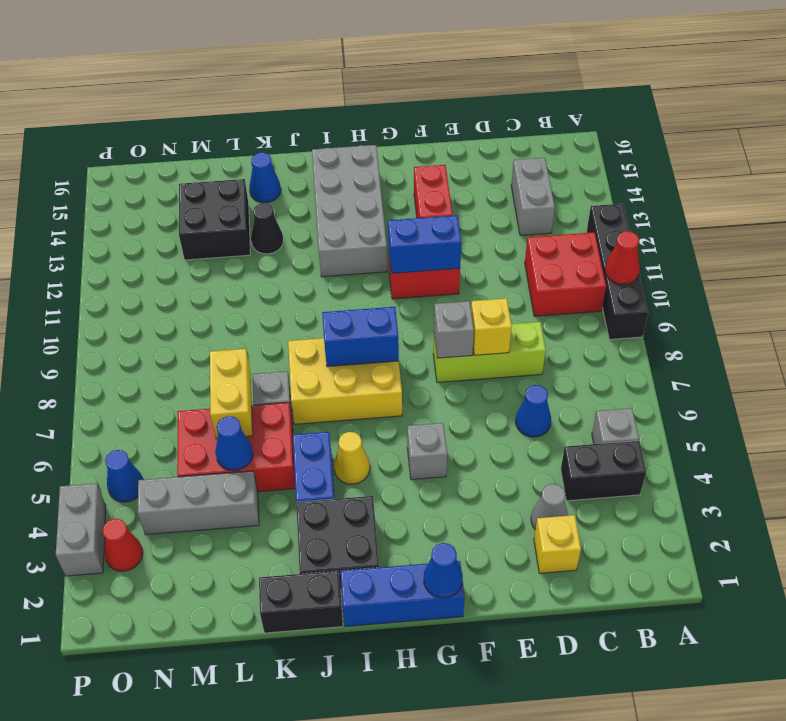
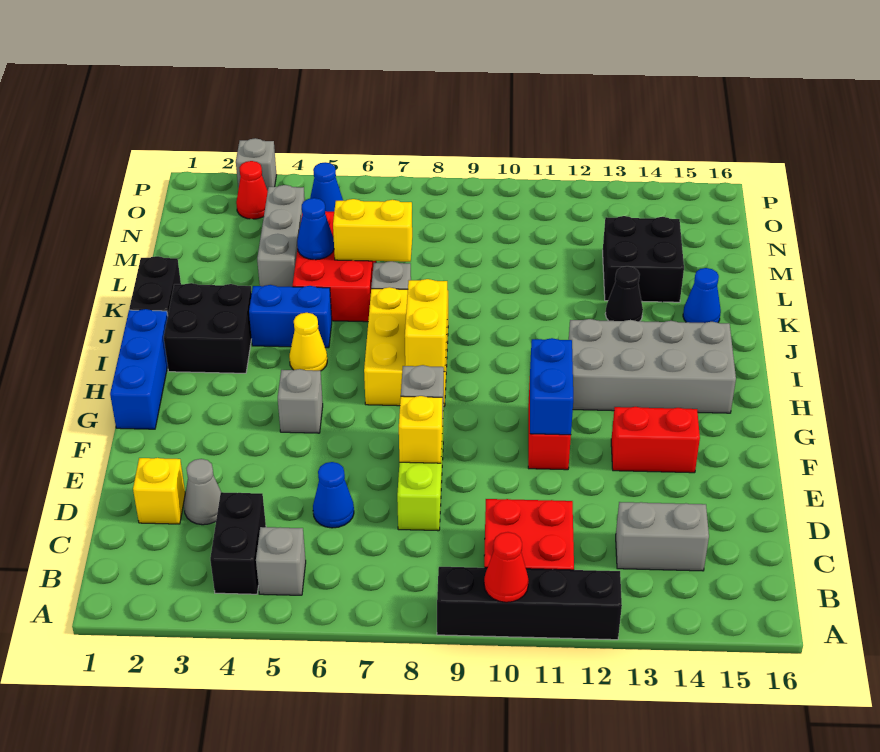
blue cone G1 level 2 -> none
blue brick H8:I8 level 2 -> yellow brick H8:I8 level 2
grey brick P3:P4 level 1 -> grey brick P3 level 1

